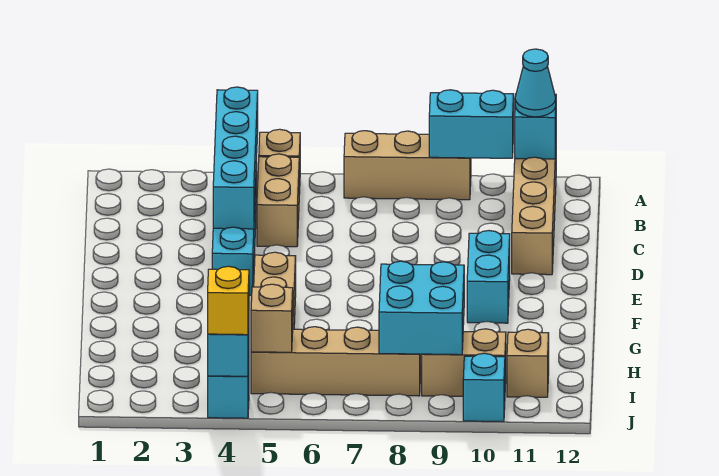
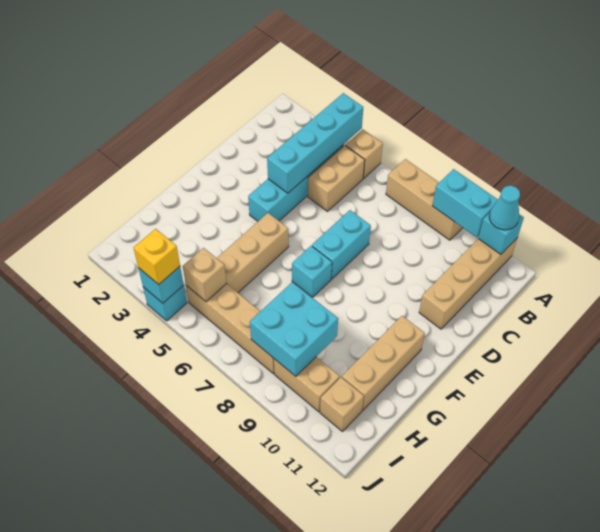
cyan brick E10:F10 level 1 -> cyan brick D7:E7 level 1
none -> tan brick F11:H11 level 1
cyan brick J10 level 1 -> cyan brick F7 level 1

